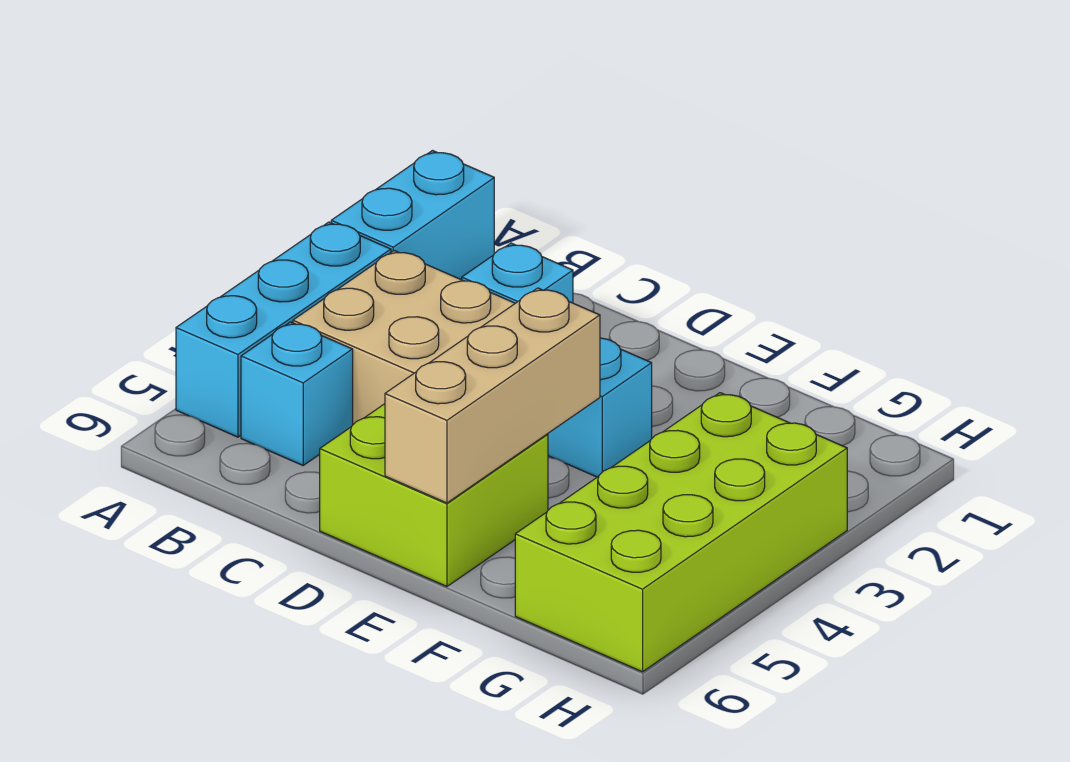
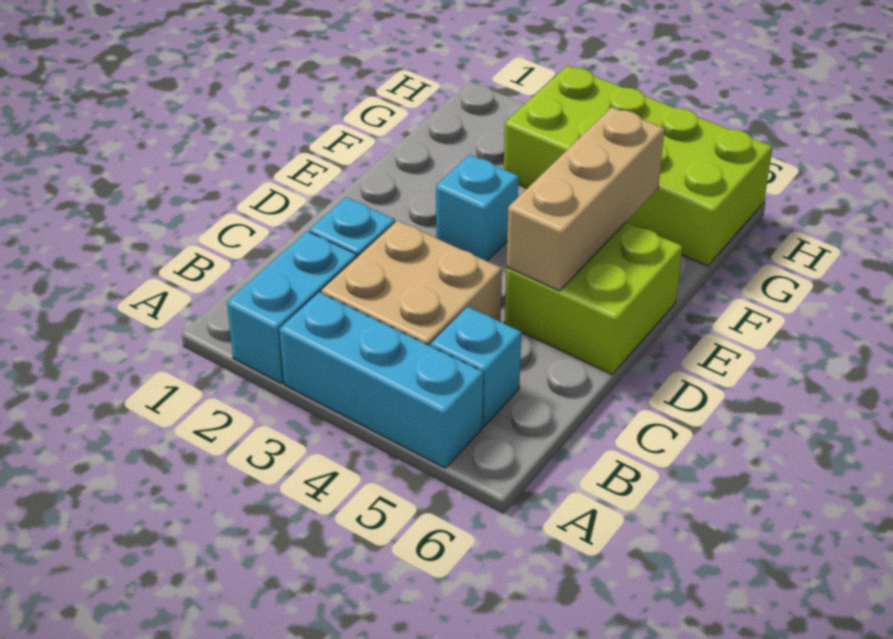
cyan brick A1:A2 level 1 -> cyan brick A2:B2 level 1
tan brick E4:E6 level 2 -> tan brick D5:F5 level 2

